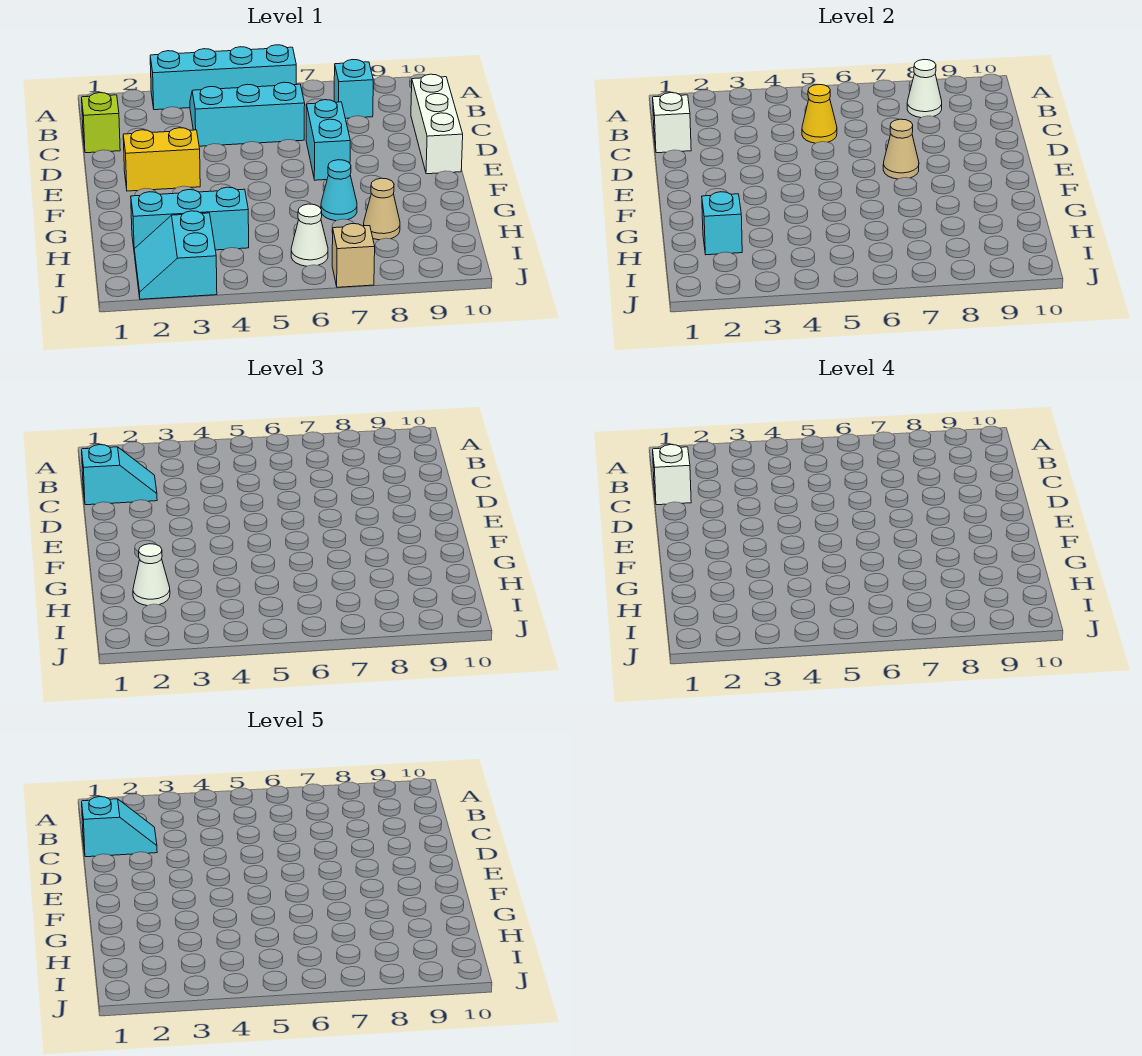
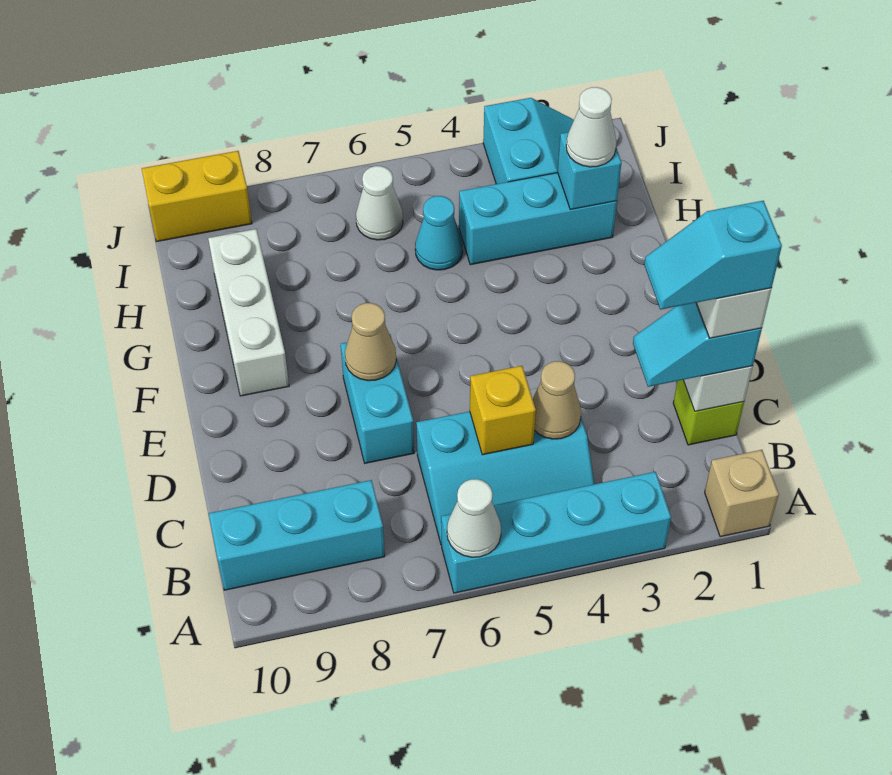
cyan brick B8 level 1 -> cyan brick B8:B10 level 1
white cone B8 level 2 -> white cone A6 level 2
yellow cone C5 level 2 -> yellow brick C5 level 2
white brick C10:E10 level 1 -> white brick F9:H9 level 1
yellow brick E2:E3 level 1 -> yellow brick J9:J10 level 1
cyan cone G7 level 1 -> cyan cone H5 level 1
tan cone H8 level 1 -> tan cone C4 level 2
tan brick J7 level 1 -> tan brick A1 level 1

